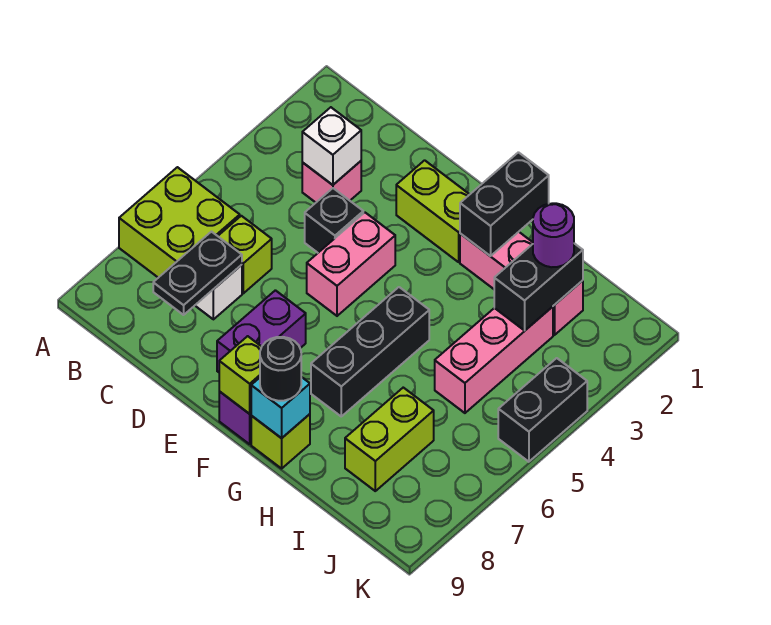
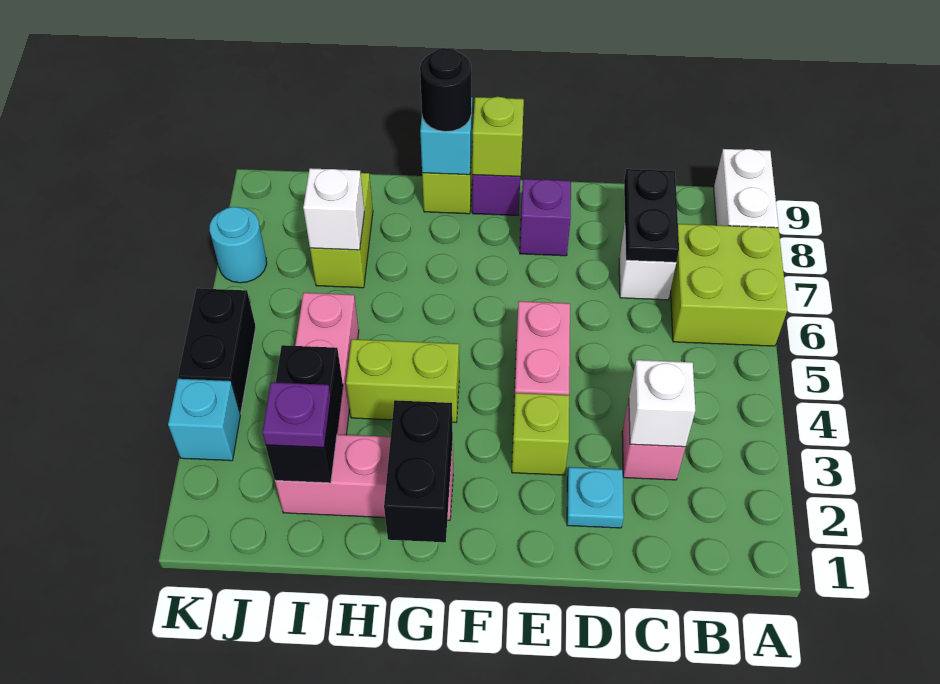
none -> white brick A8:A9 level 1
lime brick C6 level 1 -> lime brick E3 level 1
none -> cyan plate D2 level 1
black brick D4 level 1 -> none
lime brick E2:F2 level 1 -> lime brick G4:H4 level 1
purple brick E7:E8 level 1 -> purple brick E8 level 1
black brick G5:G7 level 1 -> none
purple round brick I2 level 3 -> purple plate I2 level 3
none -> white brick I7 level 2
none -> cyan brick K3 level 1
none -> cyan round brick K7 level 1

